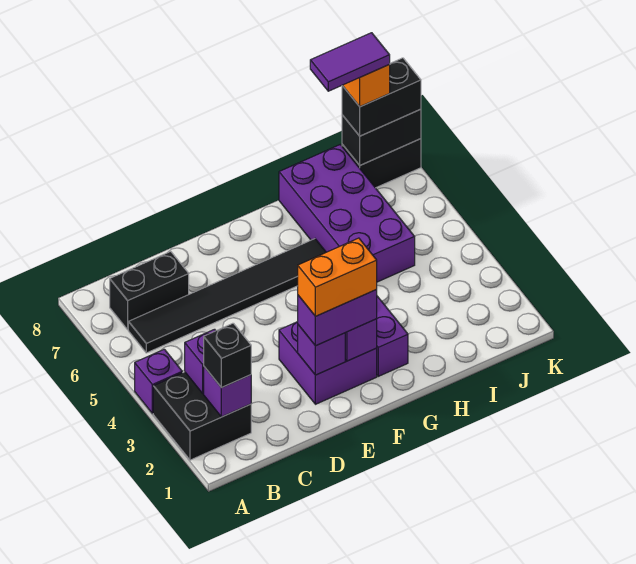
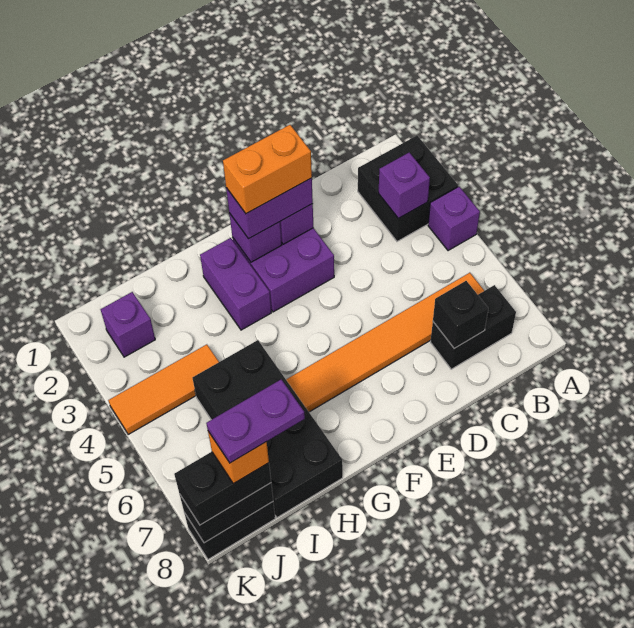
purple brick B2 level 2 -> purple brick J2 level 1
black brick B2 level 3 -> black brick C7 level 2
black tile B6:G6 level 1 -> orange tile B6:G6 level 1
purple brick H5:I8 level 1 -> black brick H5:I8 level 1
none -> orange tile I4:K4 level 1
purple tile I8:J8 level 5 -> purple plate I8:J8 level 5

